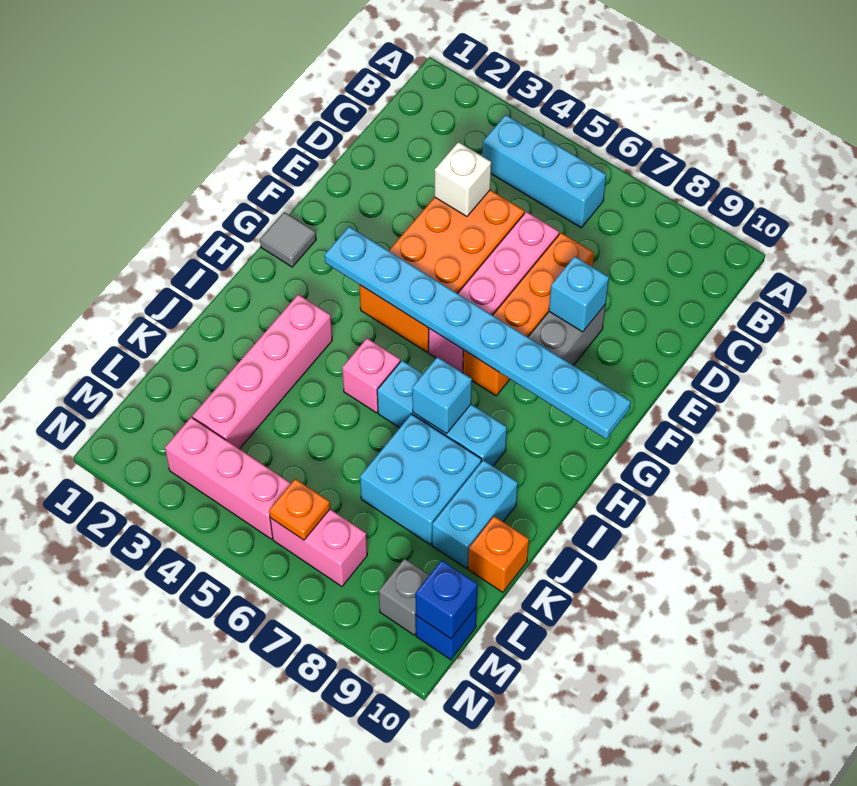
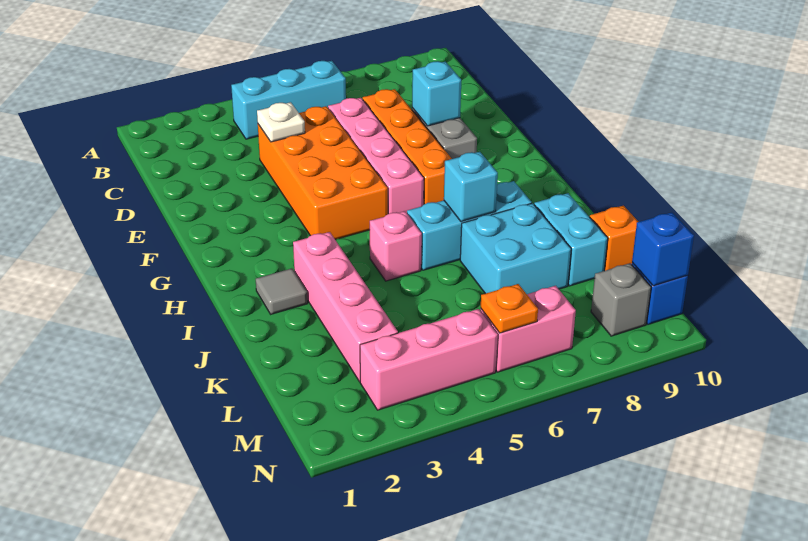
white brick D4 level 2 -> white plate D4 level 2
grey tile G1 level 1 -> grey tile I2 level 1
cyan plate G3:G10 level 2 -> none

